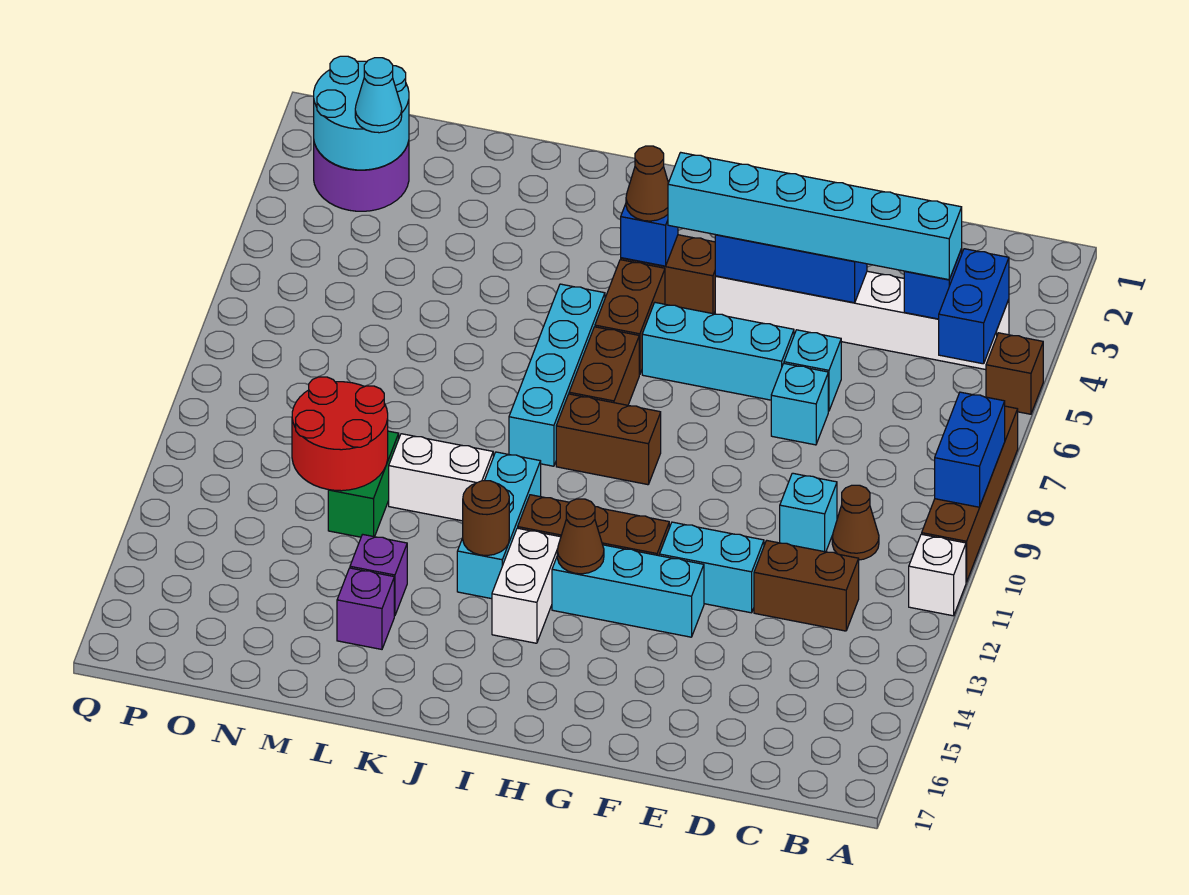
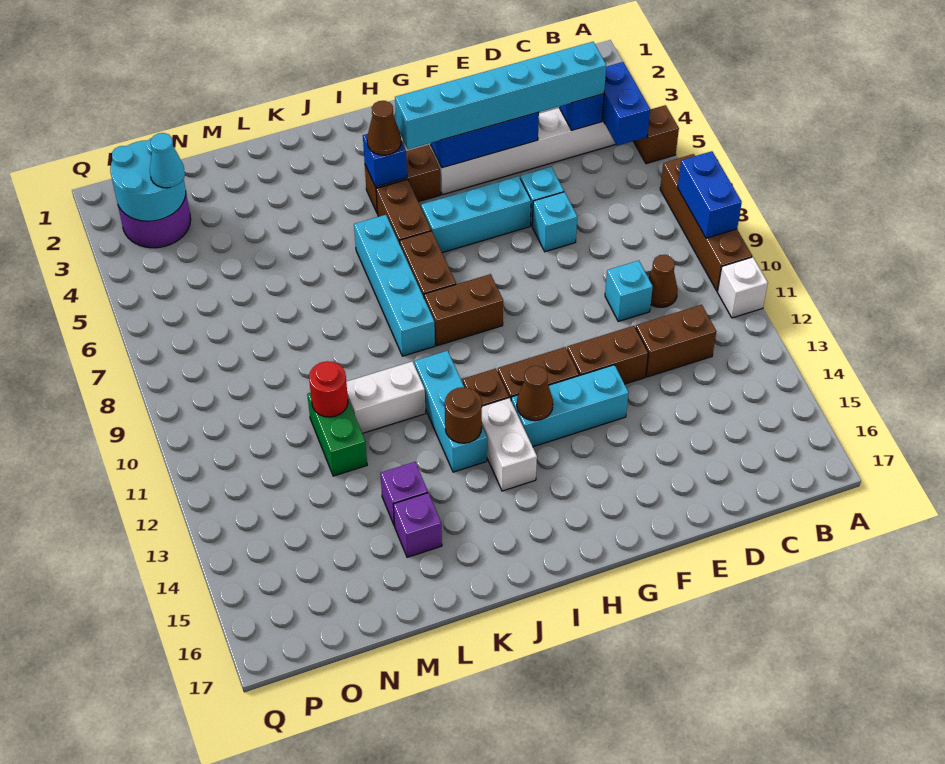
cyan brick E12:F12 level 1 -> brown brick E12:F12 level 1
red round brick M11:N12 level 2 -> red round brick M11 level 2

